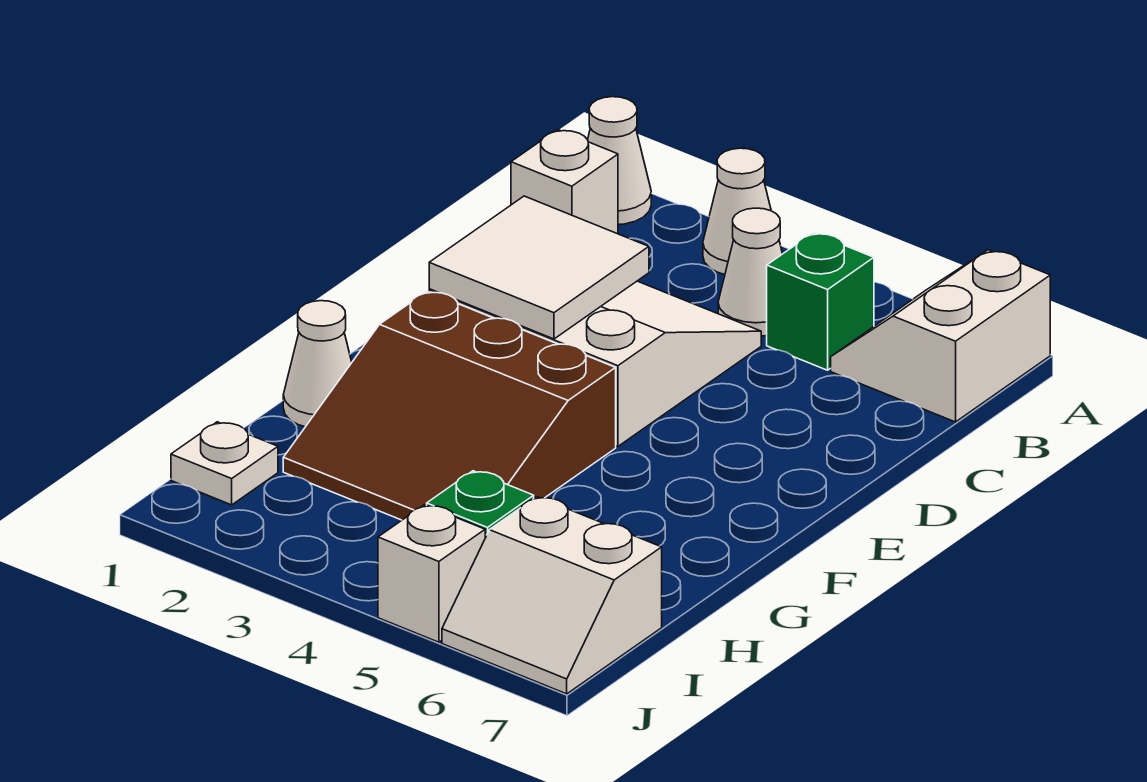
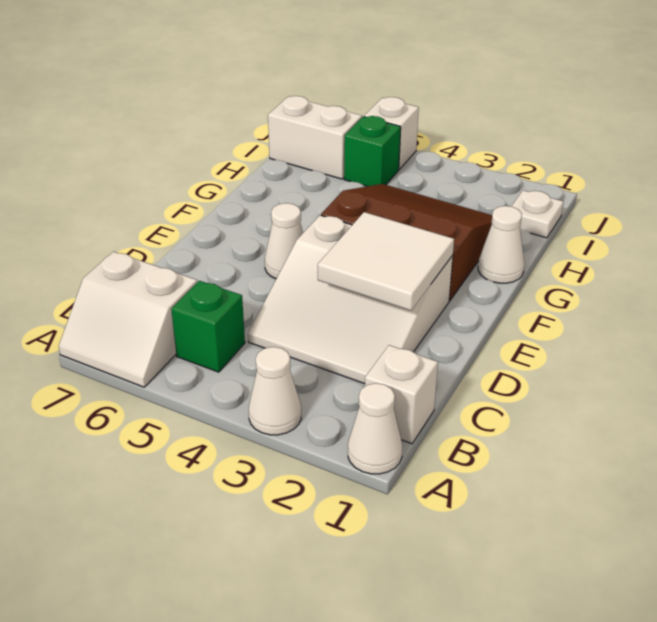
white slope A6:B7 level 1 top 7 -> white slope A6:B7 level 1 top B
white cone B4 level 1 -> white cone E5 level 1

